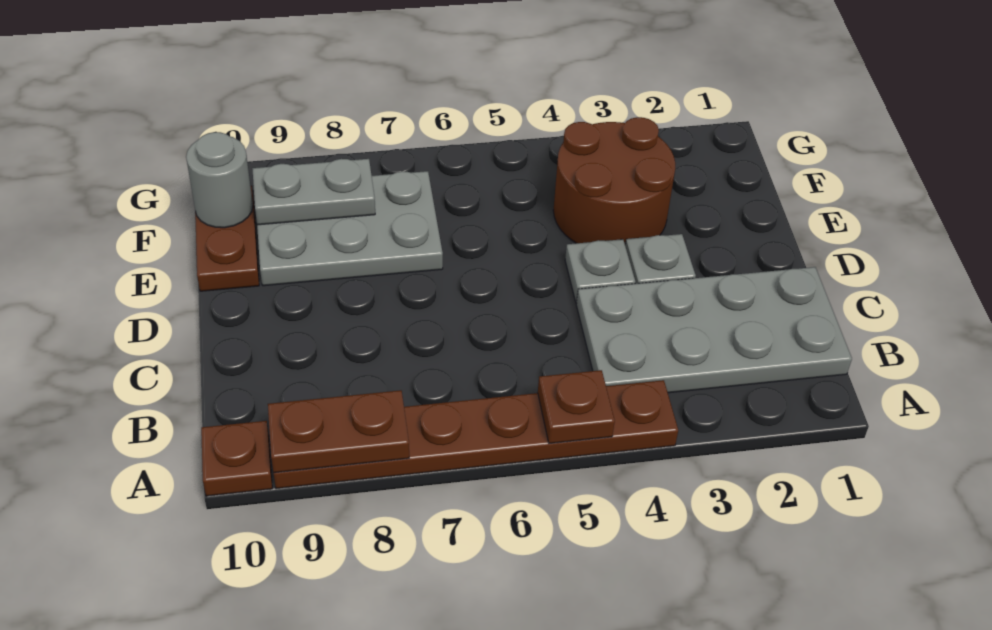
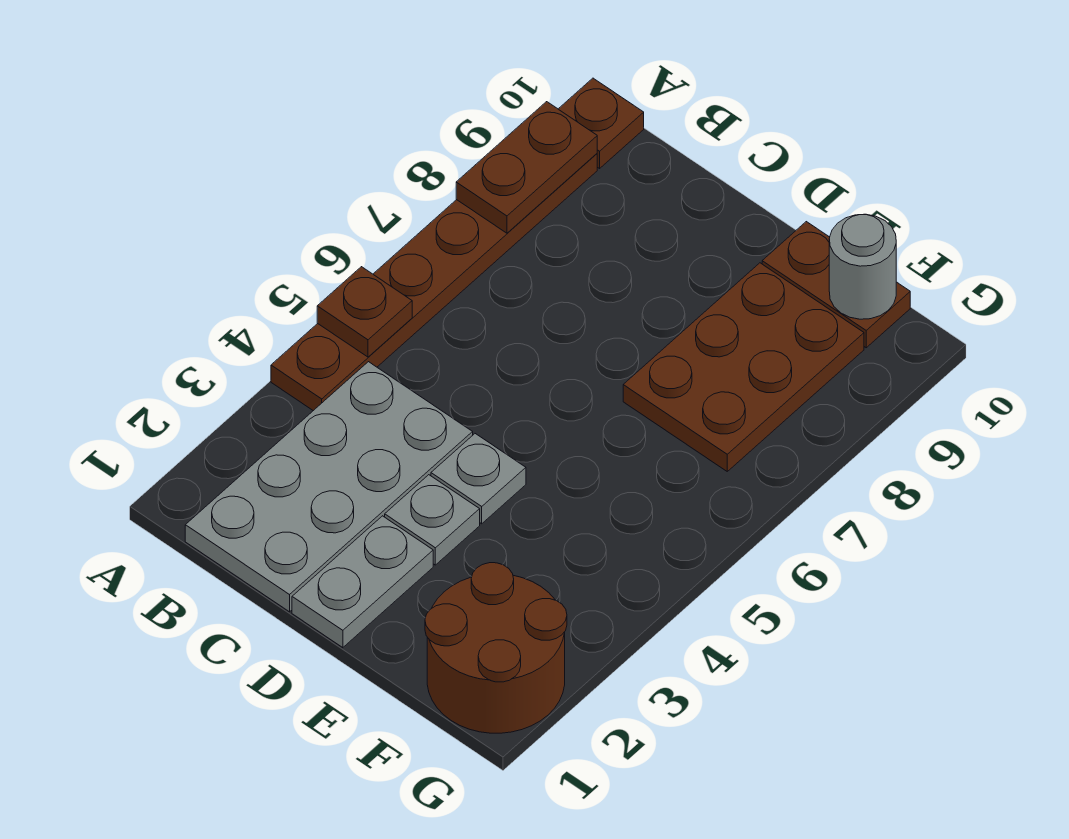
brown round brick E3:F4 level 1 -> brown round brick F1:G2 level 1
grey plate E7:F9 level 1 -> brown plate E7:F9 level 1
grey plate F8:F9 level 2 -> grey plate D1:D2 level 1

